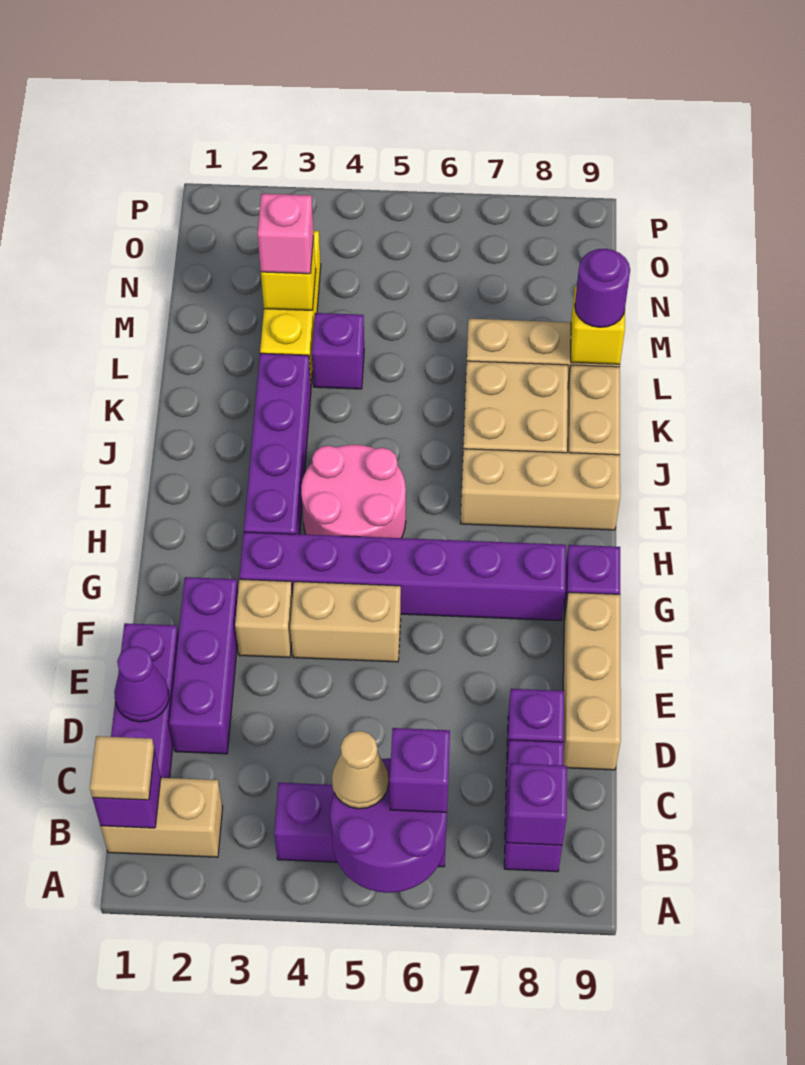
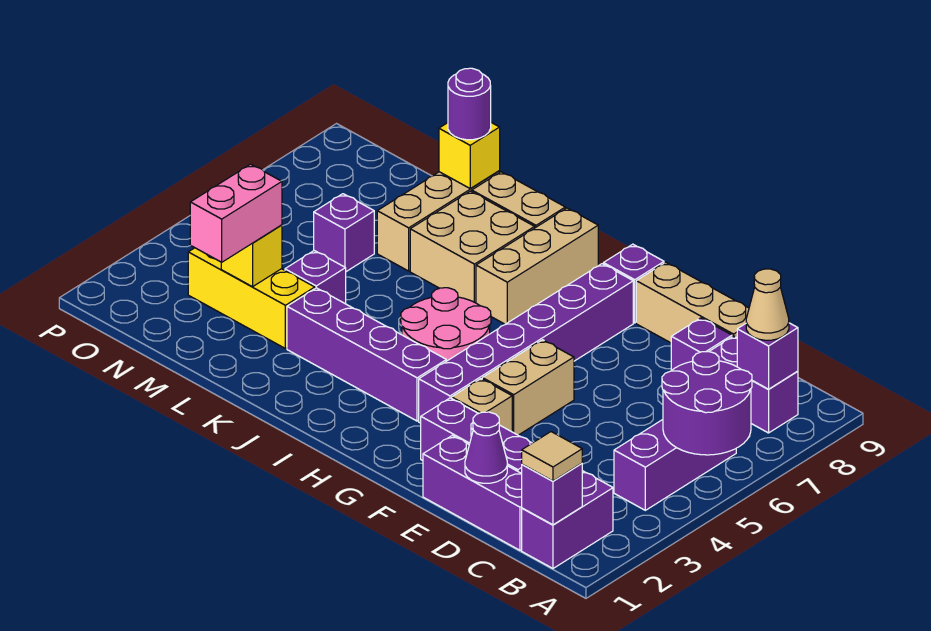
tan brick B1:B2 level 1 -> purple brick B1:B2 level 1
tan cone B5 level 3 -> tan cone B8 level 3
purple brick B6 level 3 -> purple brick M6 level 1
pink brick M3 level 3 -> pink brick M2:M3 level 3

